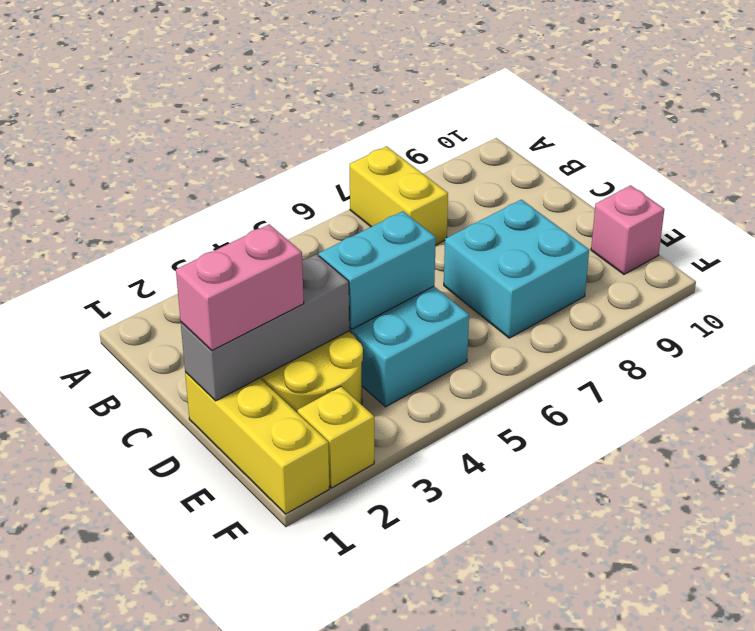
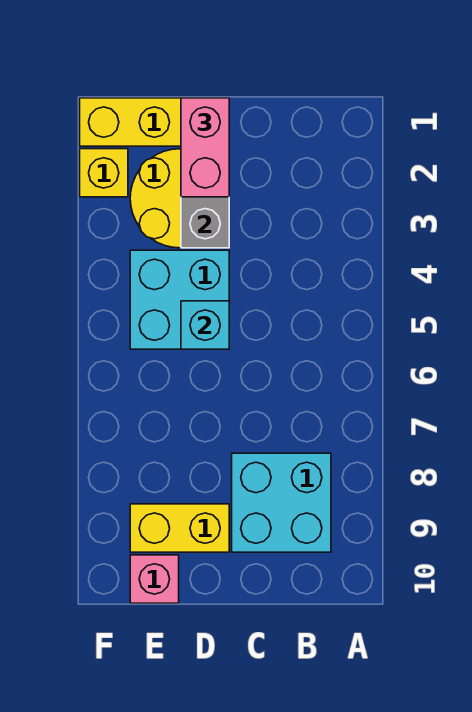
yellow brick A7:B7 level 1 -> yellow brick D9:E9 level 1
cyan brick D4:D5 level 2 -> cyan brick D5 level 2
cyan brick D7:E8 level 1 -> cyan brick B8:C9 level 1

